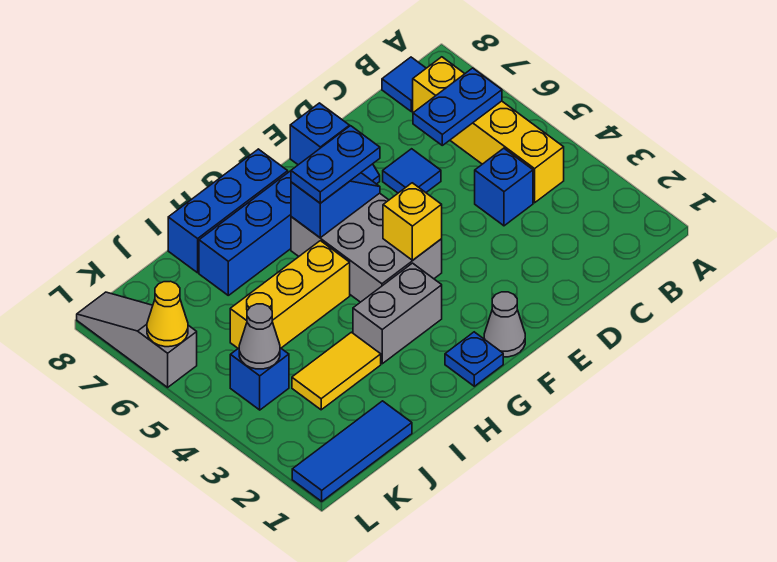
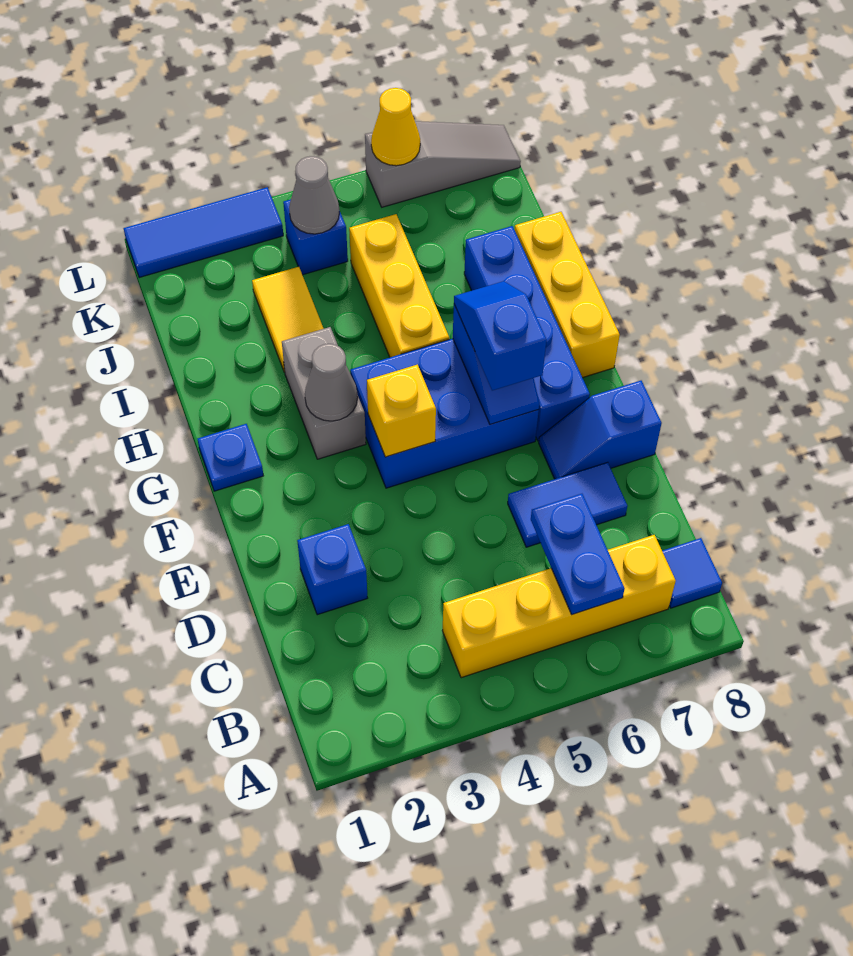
blue brick C4 level 1 -> blue brick D2 level 1
blue tile D6 level 1 -> blue tile D6:D7 level 1
grey cone F1 level 1 -> grey cone G3 level 2
grey brick F4:G6 level 1 -> blue brick F4:G6 level 1
blue plate F6:G6 level 3 -> blue slope F6:G6 level 3 top F
blue brick G8:I8 level 1 -> yellow brick G8:I8 level 1
blue tile J1:L1 level 1 -> blue tile L1:L3 level 1

